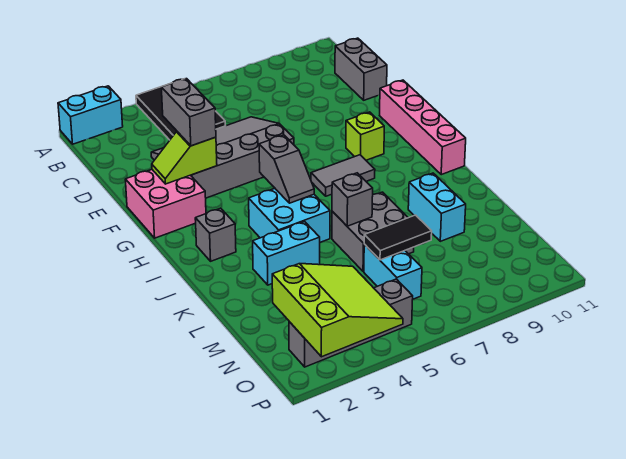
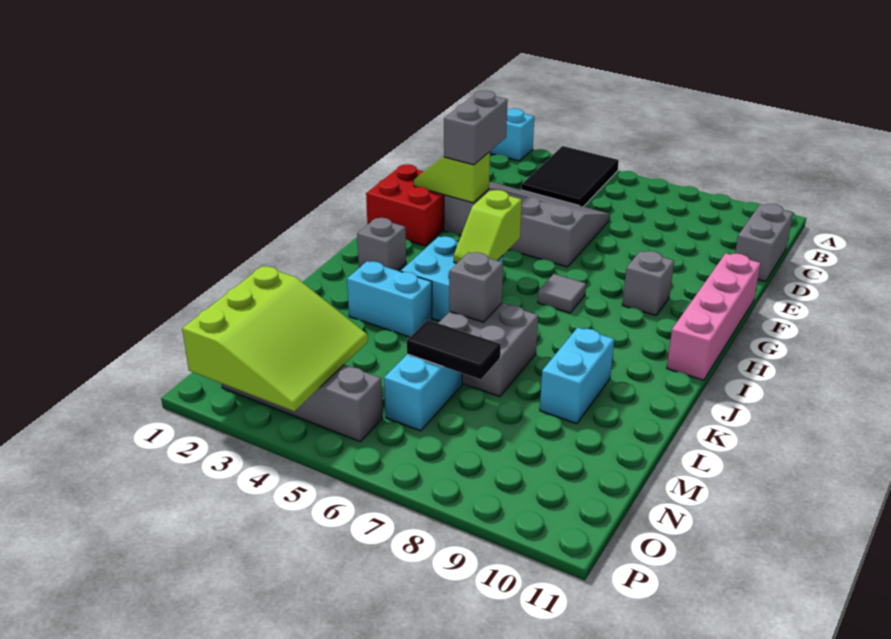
pink brick F1:G2 level 1 -> red brick F1:G2 level 1
lime brick G9 level 1 -> grey brick G9 level 1
grey slope H5:I5 level 2 top H -> lime slope H5:I5 level 2 top H
grey tile H7:H8 level 1 -> grey tile H7 level 1

